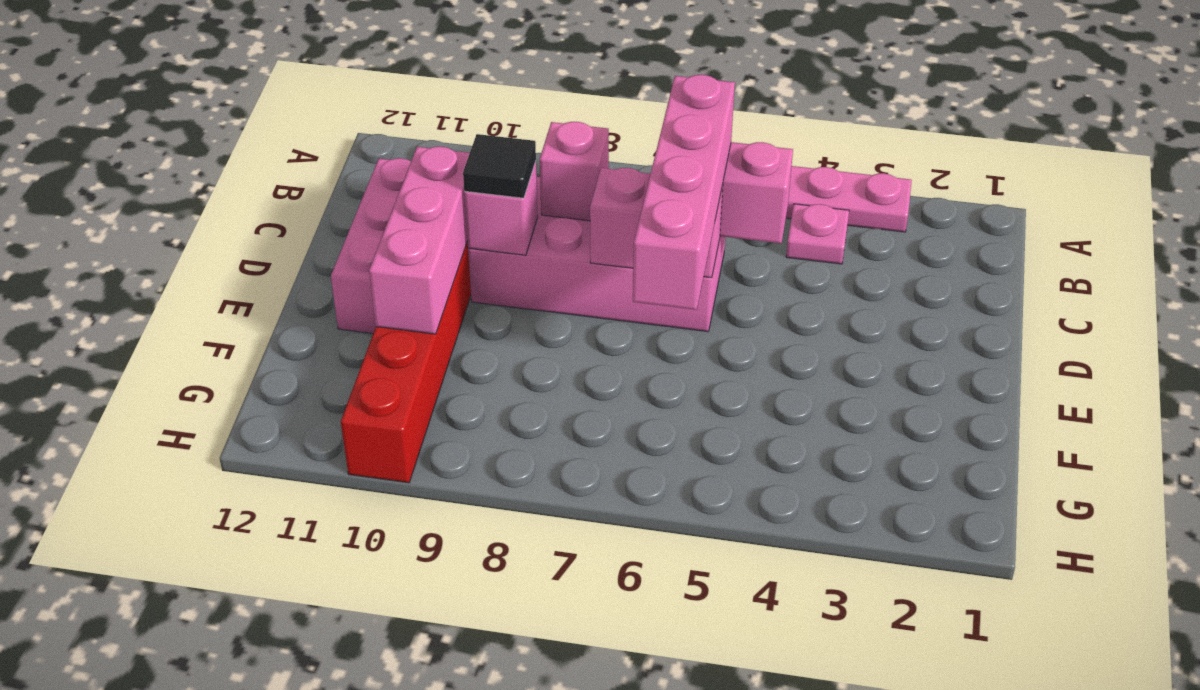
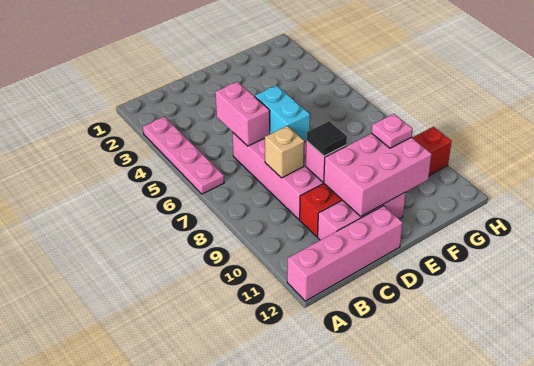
pink plate B4 level 1 -> pink plate F10 level 3
pink brick C6:F6 level 3 -> pink brick A12:D12 level 1
pink brick C8 level 2 -> tan brick C8 level 2
pink brick D6:D7 level 2 -> cyan brick D6:D7 level 2
pink brick D10:F10 level 2 -> pink brick D10:F11 level 2

